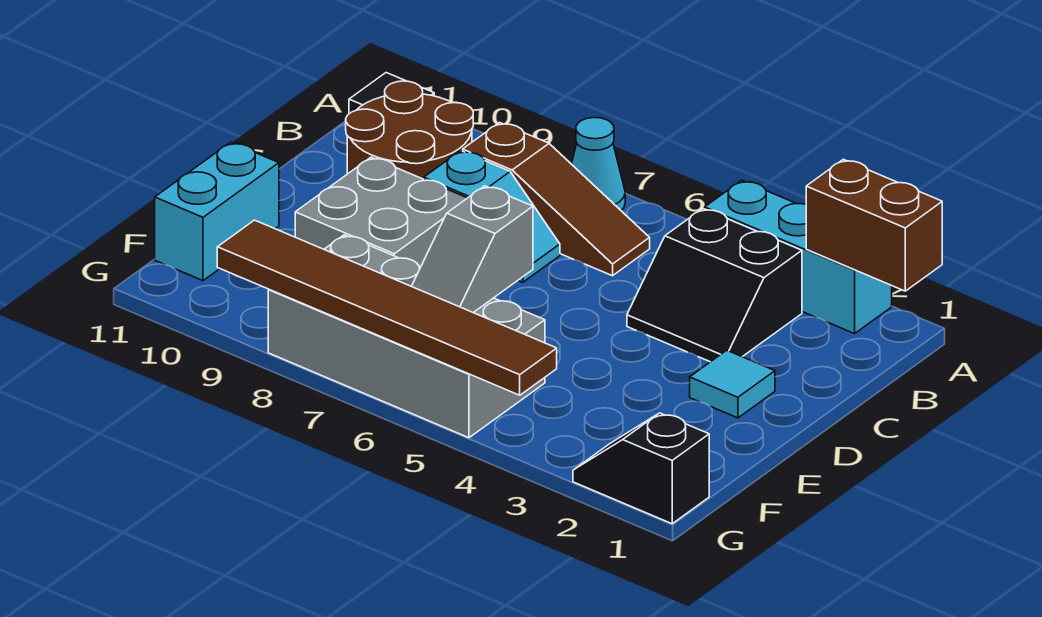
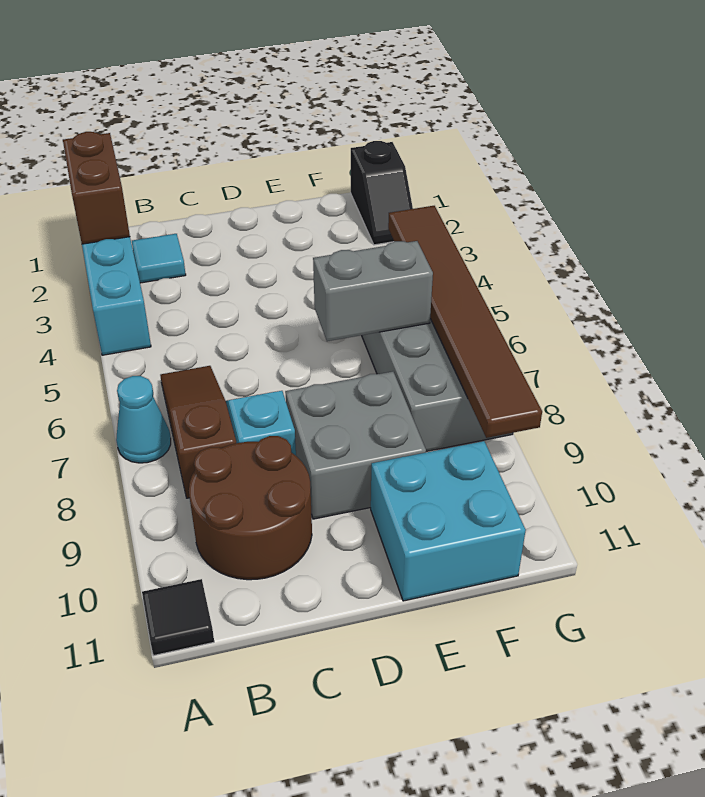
black slope B3:C4 level 1 top B -> none
cyan tile D2 level 1 -> cyan tile B2 level 1
grey slope E6:F6 level 2 top E -> grey brick E6:F6 level 2
cyan brick E11:F11 level 1 -> cyan brick E10:F11 level 1

